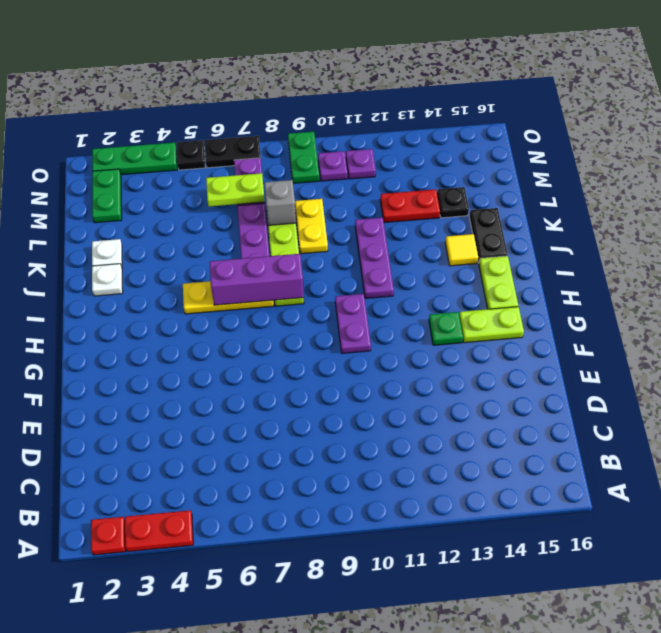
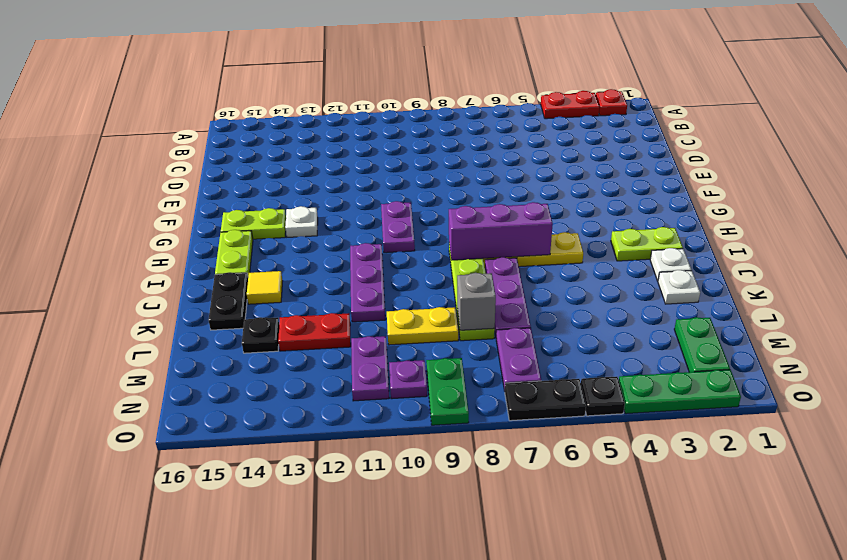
green plate G13 level 1 -> white plate G13 level 1
yellow plate K9:L9 level 1 -> yellow plate L9:L10 level 1
lime plate M6:M7 level 2 -> lime plate I2:I3 level 1
purple plate N11 level 1 -> purple plate M11:N11 level 1

